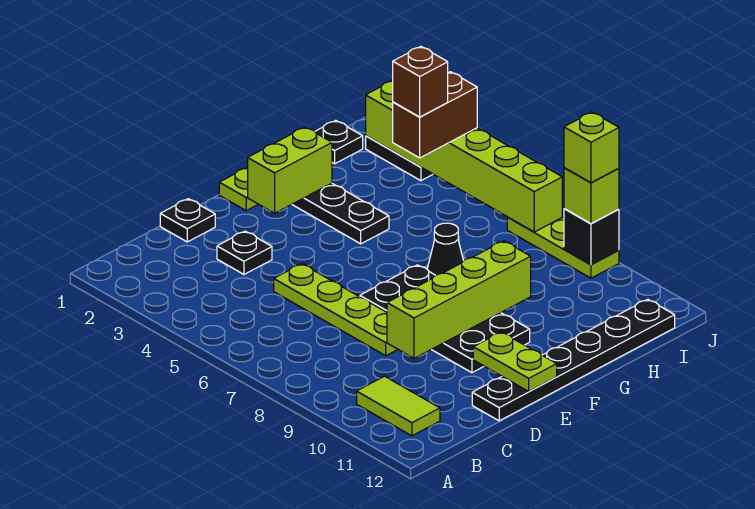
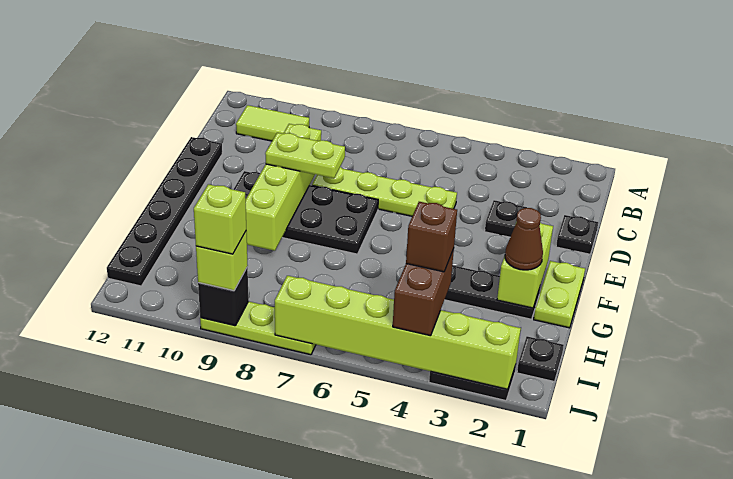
lime plate E11:E12 level 2 -> lime plate E8:E9 level 3
none -> brown cone G2 level 3
black cone G7 level 1 -> none

